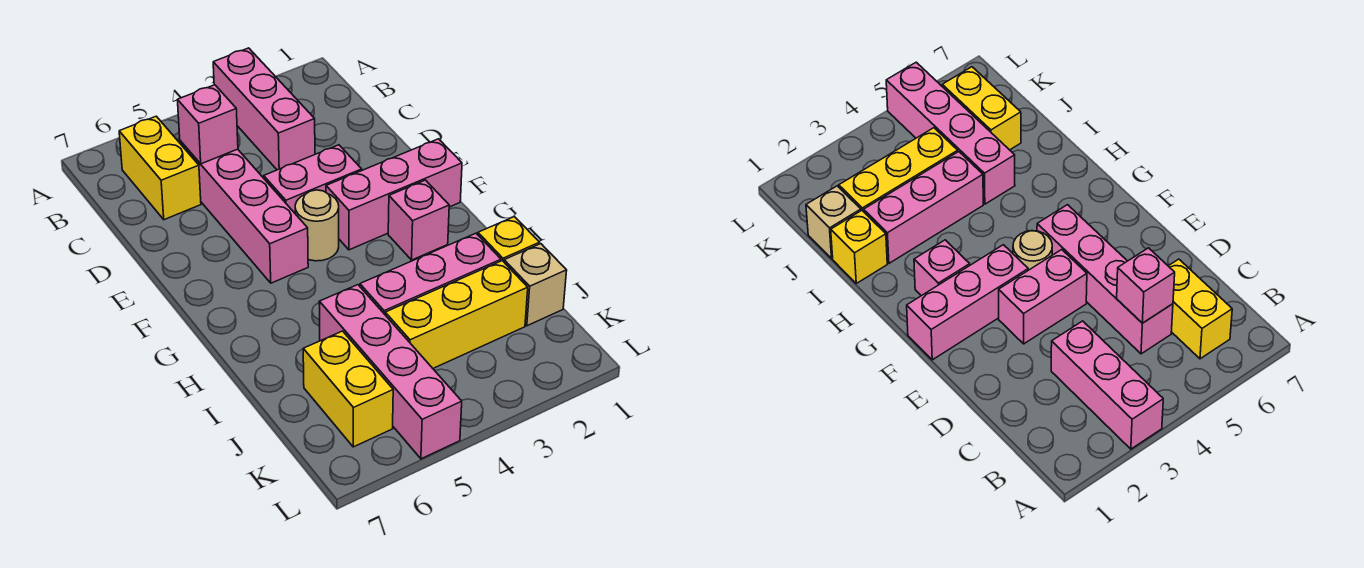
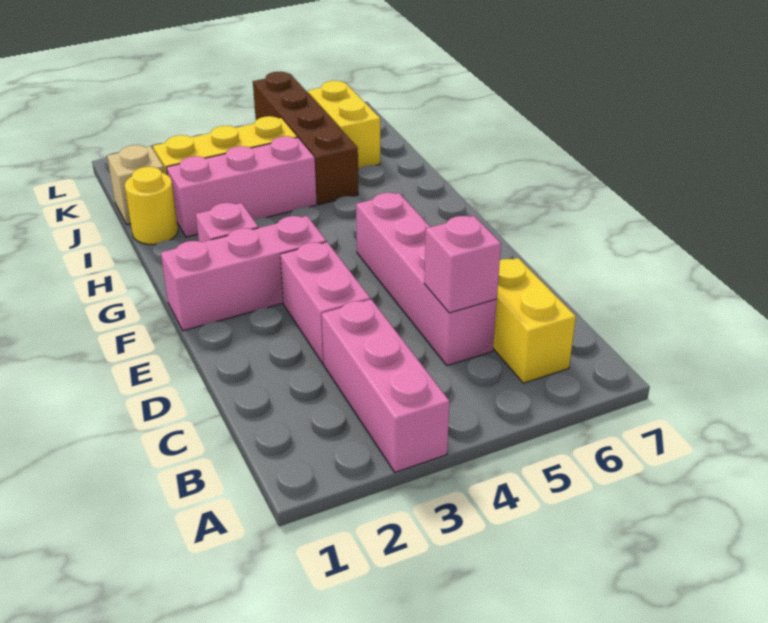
pink brick E3:E4 level 1 -> pink brick D3:E3 level 1
tan round brick F4 level 1 -> none
yellow brick I1 level 1 -> yellow round brick I1 level 1
pink brick I5:L5 level 1 -> brown brick I5:L5 level 1

